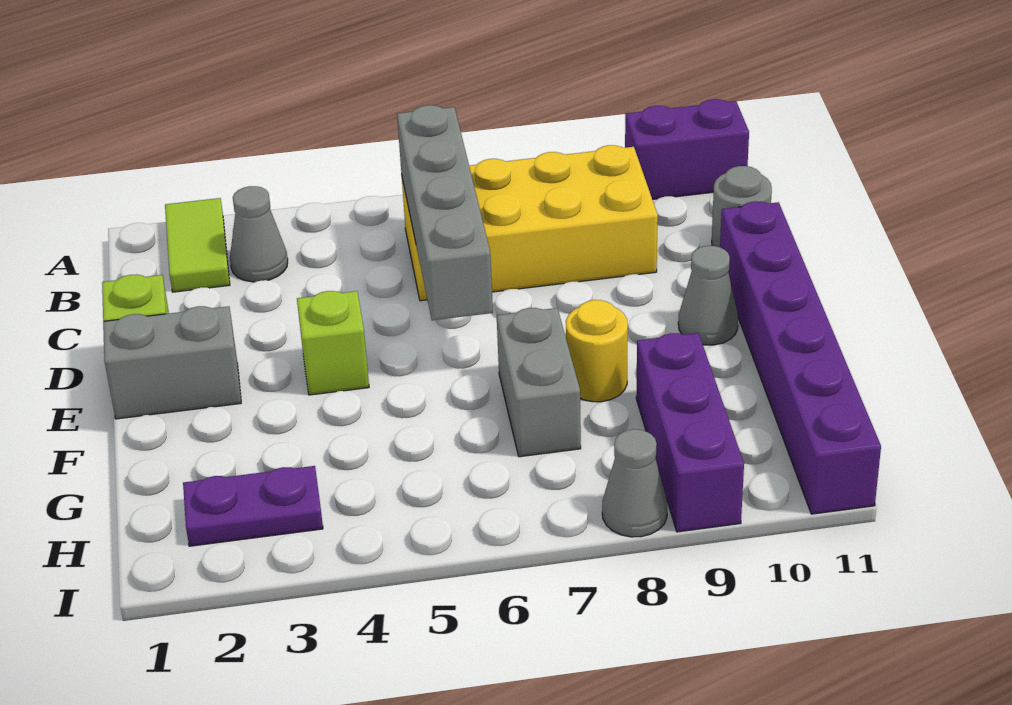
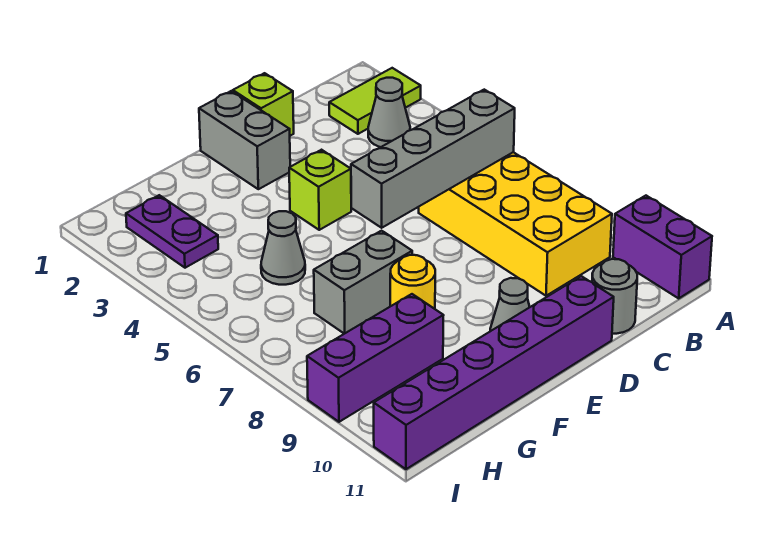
grey cone I8 level 1 -> grey cone G5 level 1

